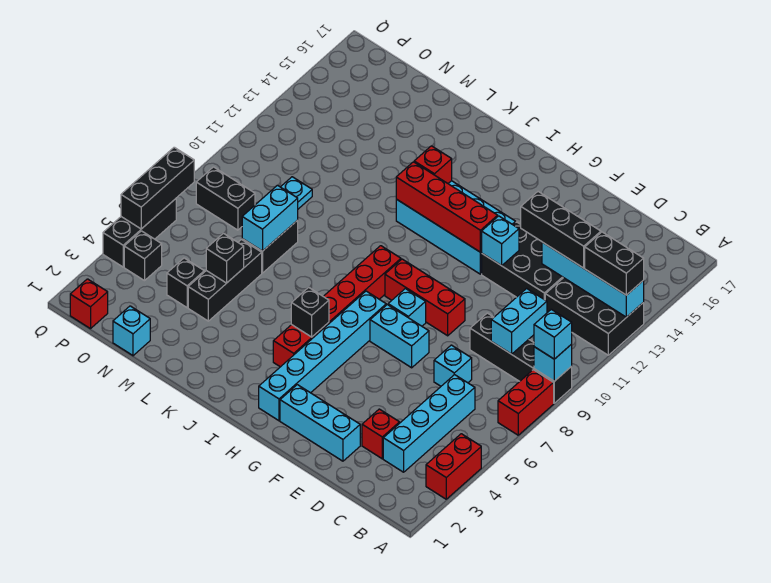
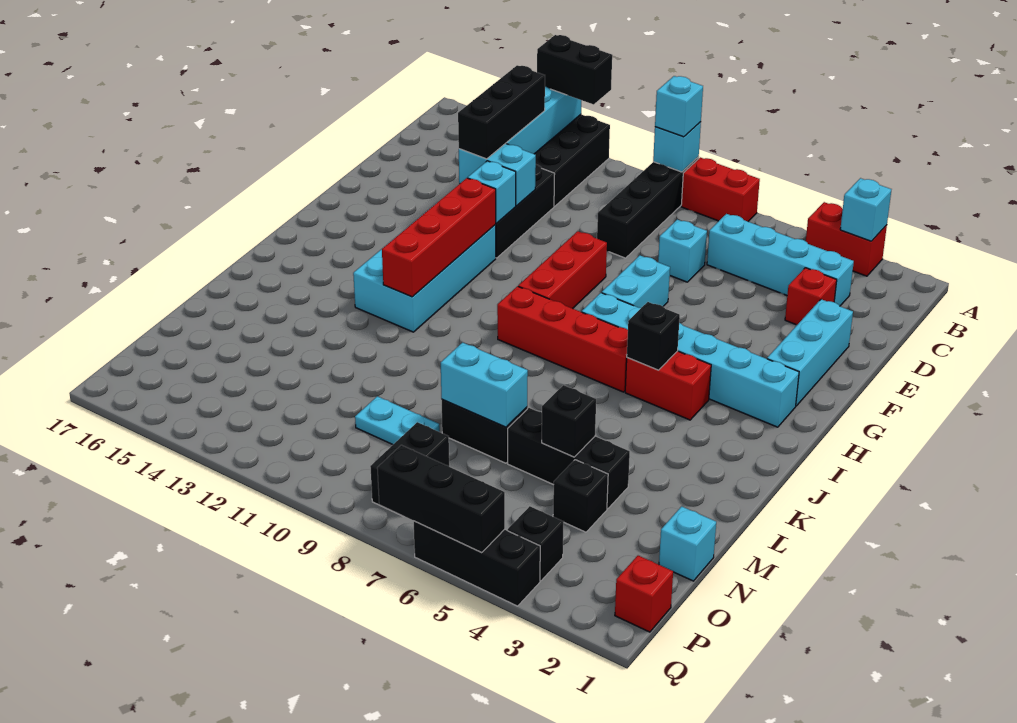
black brick A13:B13 level 3 -> black brick A12:A13 level 3
cyan brick C9:C10 level 2 -> cyan brick E12:E13 level 2
cyan brick G8 level 1 -> cyan brick A3 level 2
red brick J13 level 2 -> none

